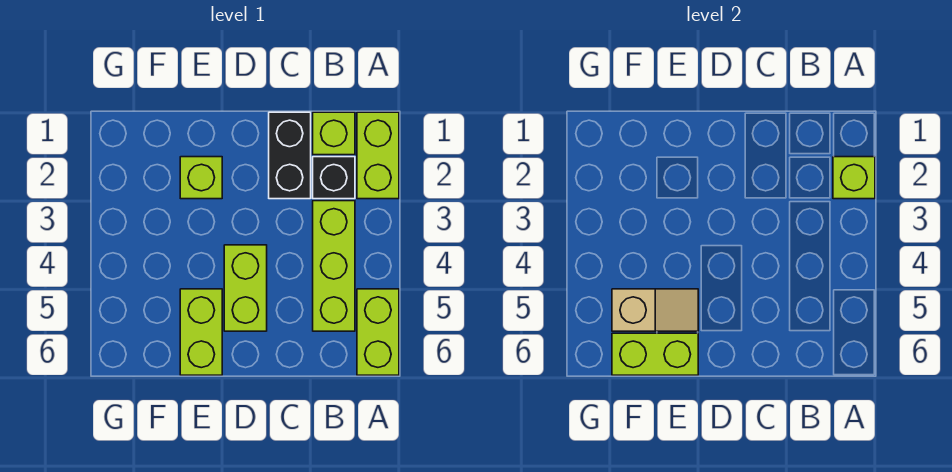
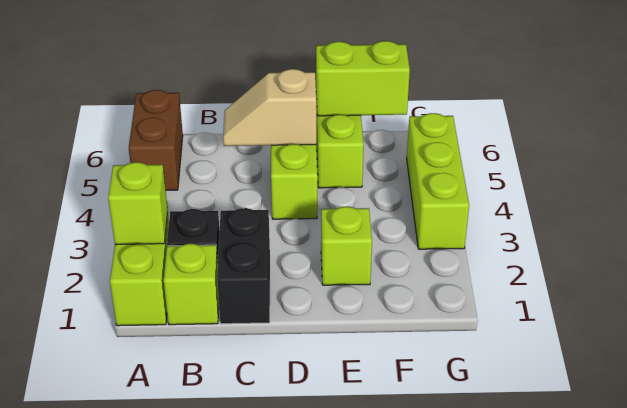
lime brick A5:A6 level 1 -> brown brick A5:A6 level 1
lime brick B3:B5 level 1 -> lime brick G3:G5 level 1
tan slope E5:F5 level 2 top F -> tan slope C5:D5 level 2 top D

